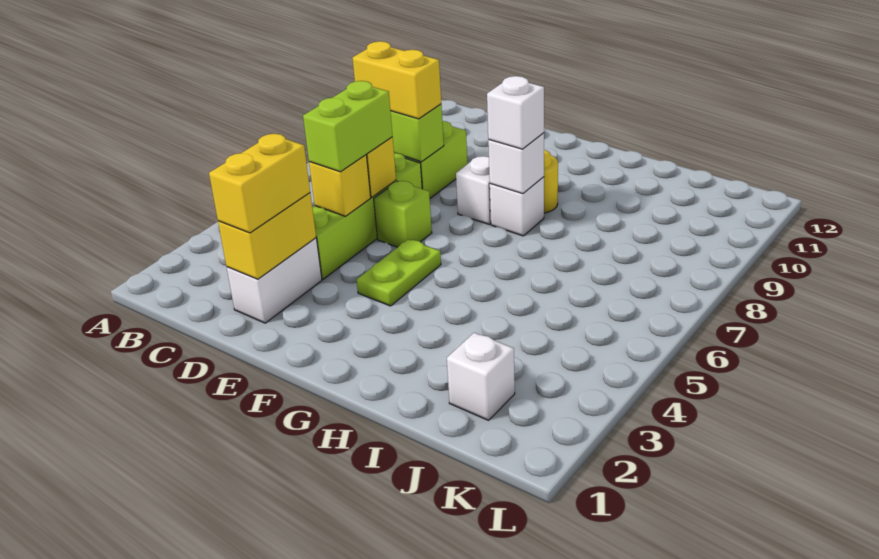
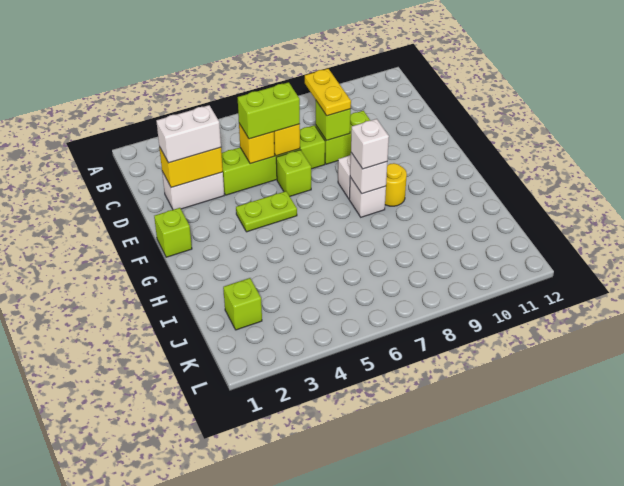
yellow brick C8:D8 level 3 -> yellow plate C8:D8 level 3
yellow brick D2:D3 level 3 -> white brick D2:D3 level 3
none -> lime brick F1 level 1
white brick J2 level 1 -> lime brick J2 level 1

